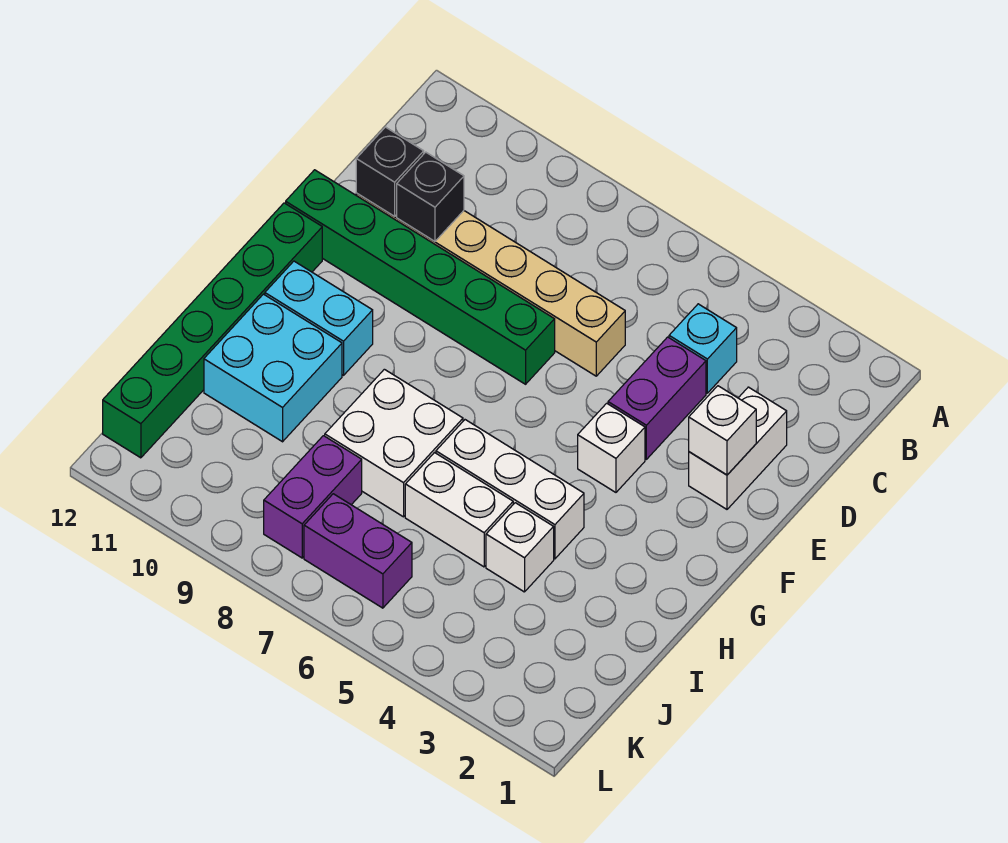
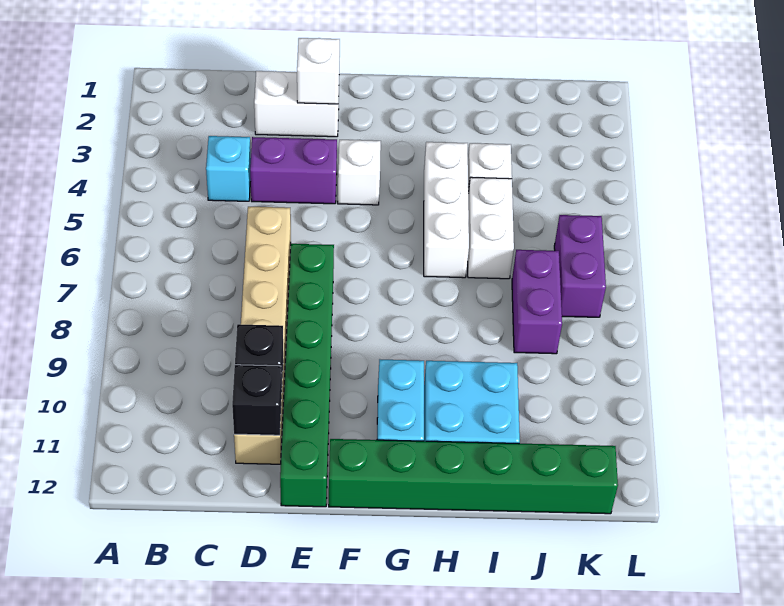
white brick H7:I8 level 1 -> none
purple brick J8:K8 level 1 -> purple brick J7:J8 level 1

